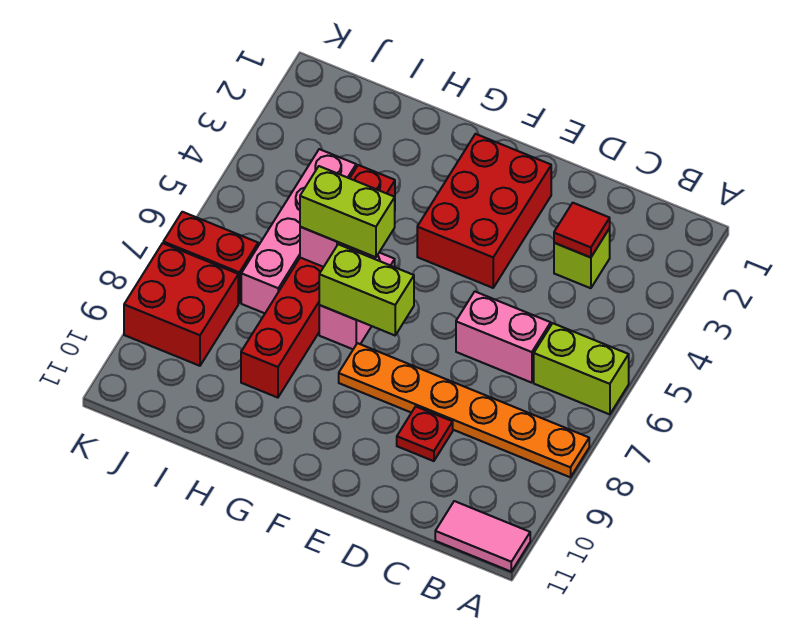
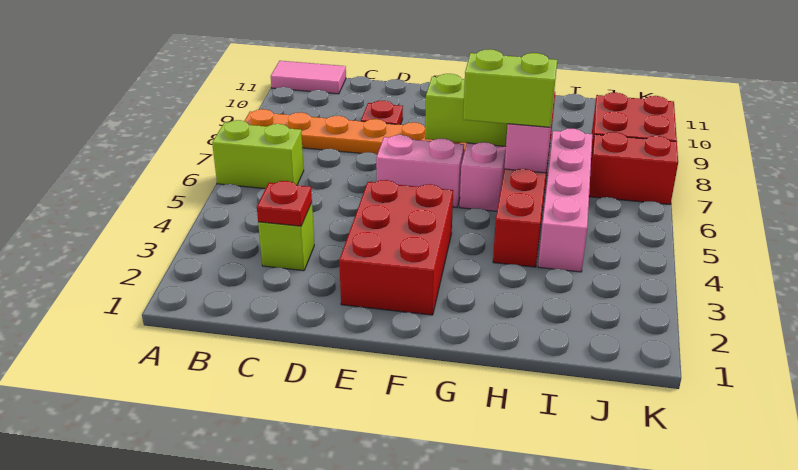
red tile C3 level 2 -> red plate C3 level 2
pink brick C6:D6 level 1 -> pink brick E6:F6 level 1

